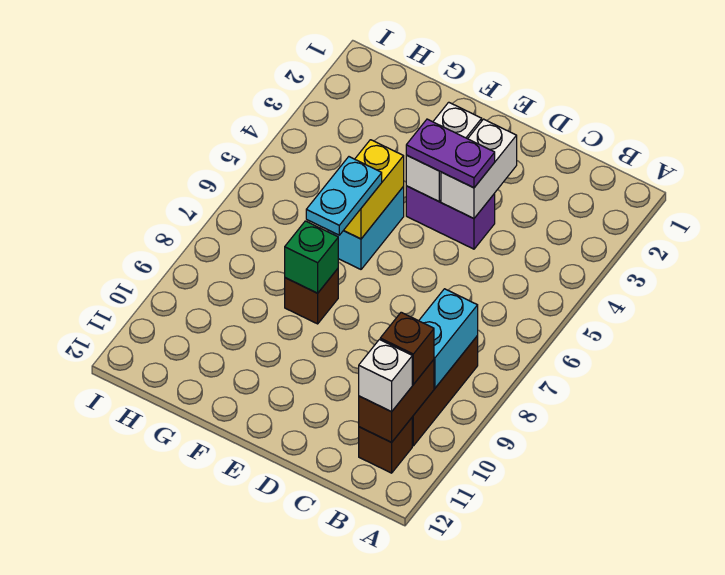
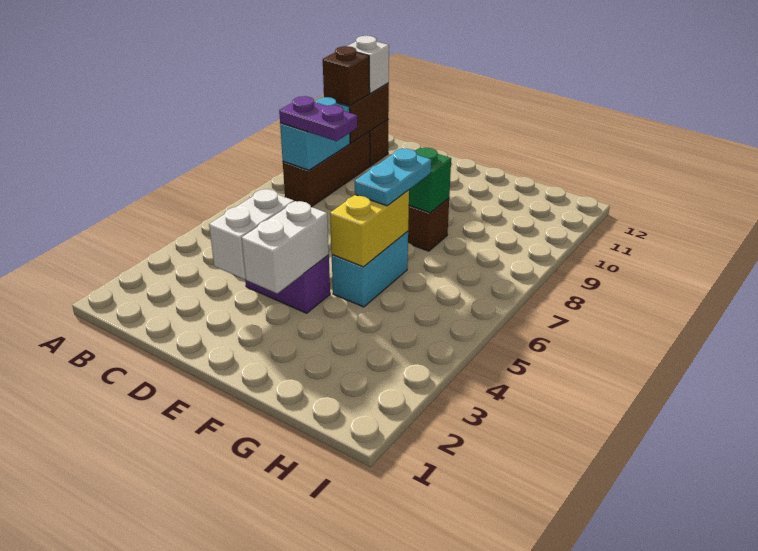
purple plate D4:E4 level 3 -> purple plate B8:C8 level 3

